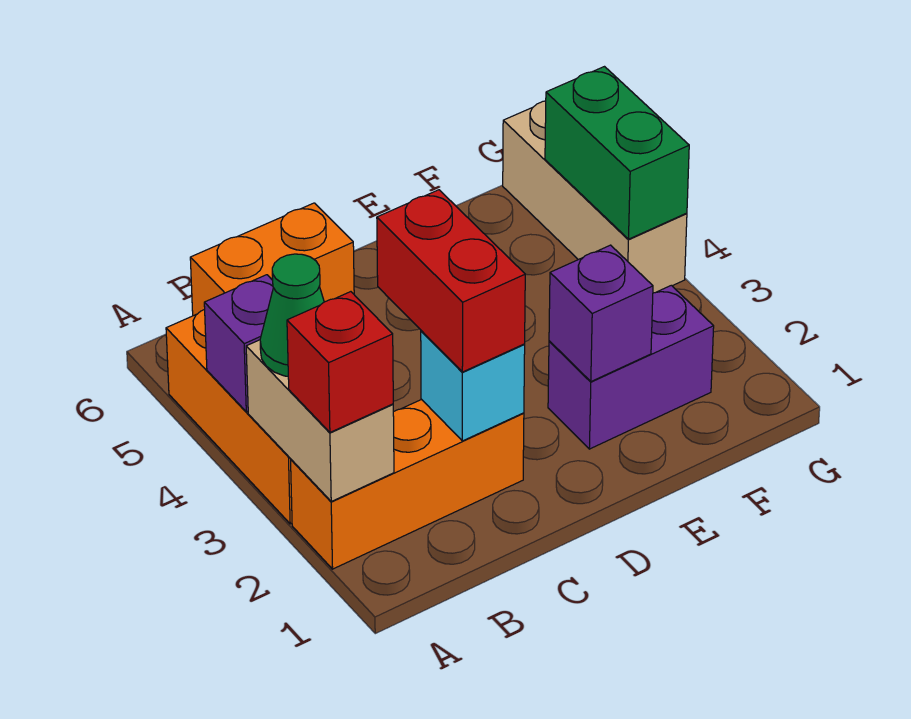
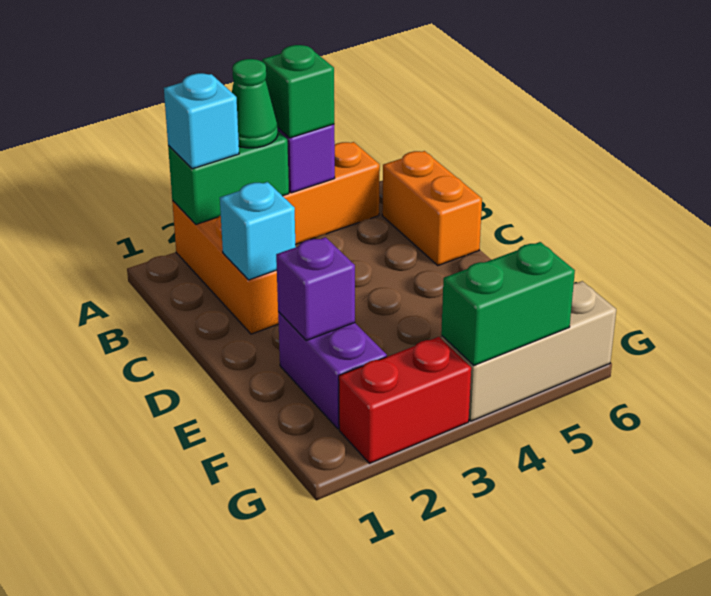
tan brick A2:A3 level 2 -> green brick A2:A3 level 2
red brick A2 level 3 -> cyan brick A2 level 3
none -> green brick A4 level 3
red brick C2:C3 level 3 -> red brick G2:G3 level 1

